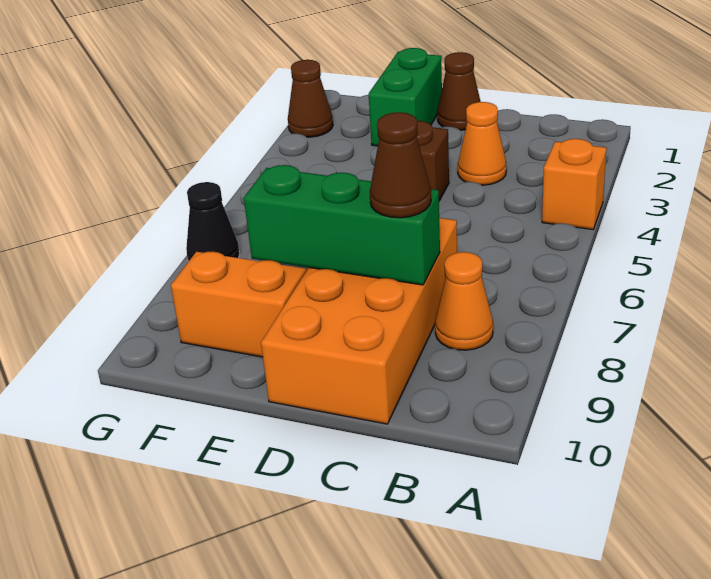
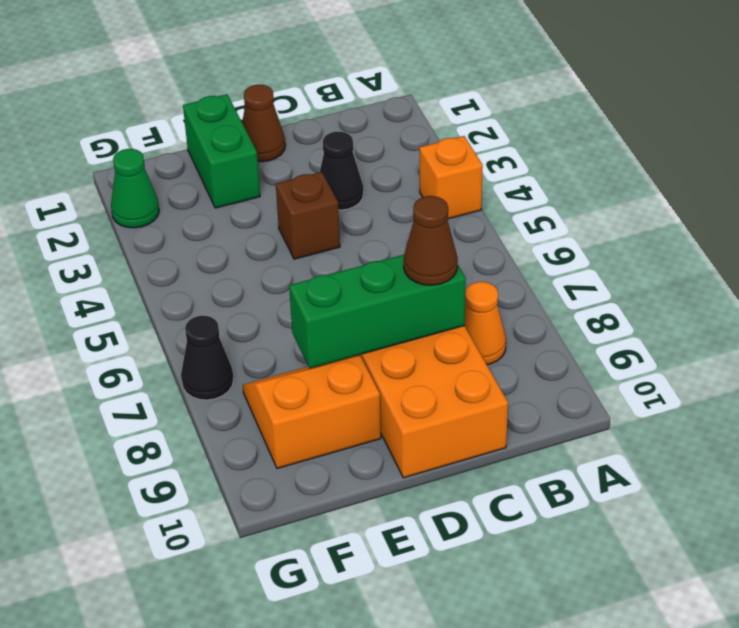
orange cone C3 level 1 -> black cone C3 level 1
brown cone G2 level 1 -> green cone G2 level 1

